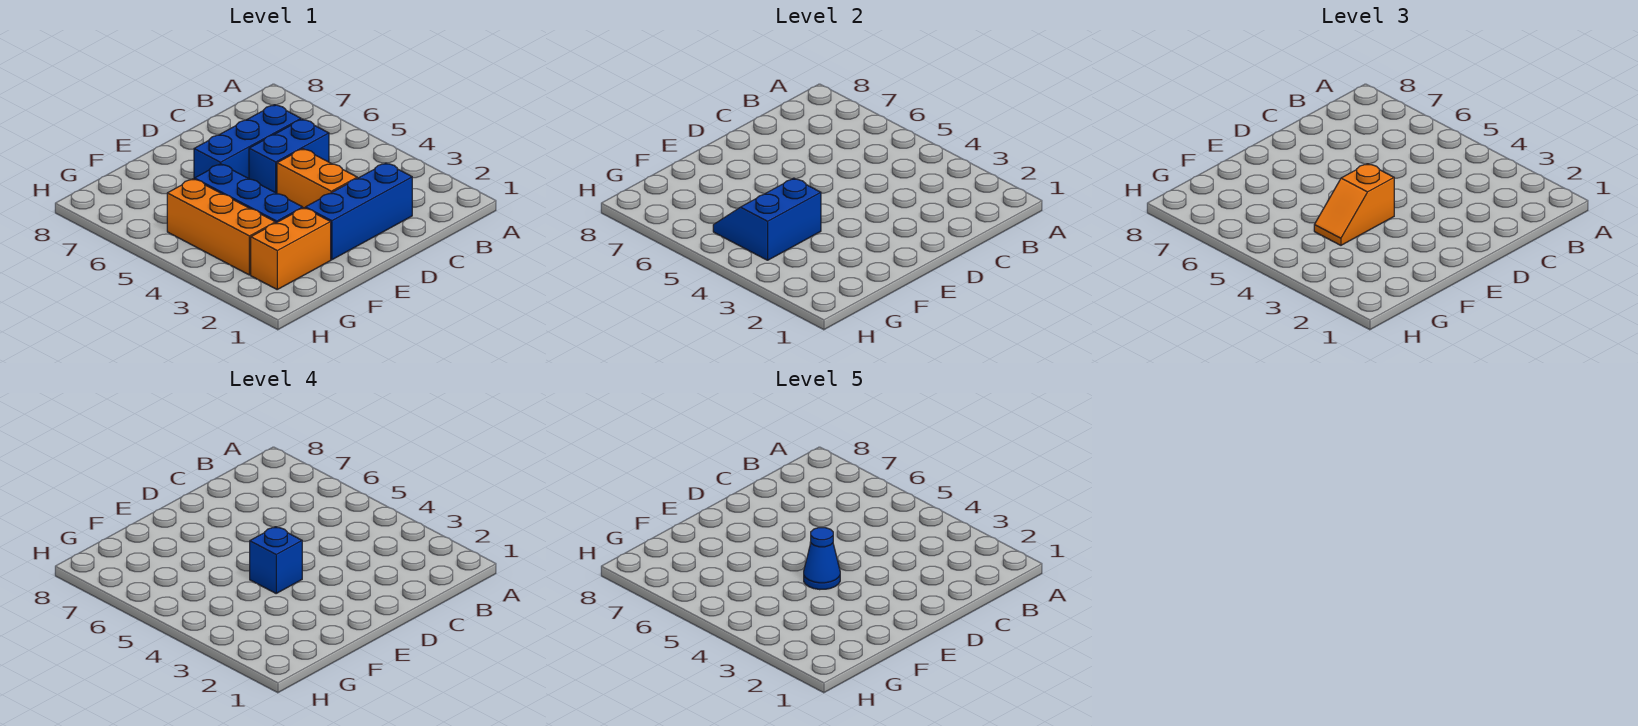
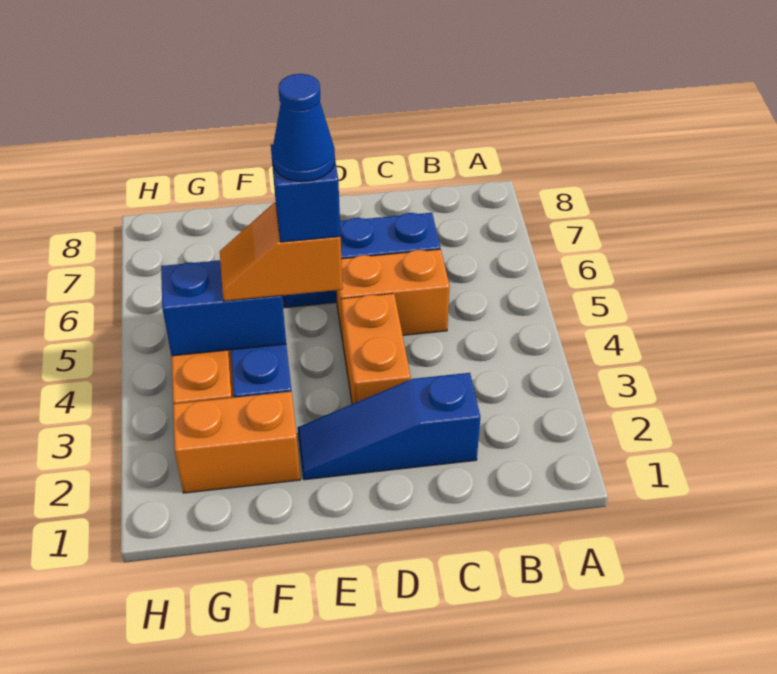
blue brick C2:E2 level 1 -> blue slope C2:E2 level 1 top C
blue brick C5:D5 level 1 -> orange brick C5:D5 level 1

